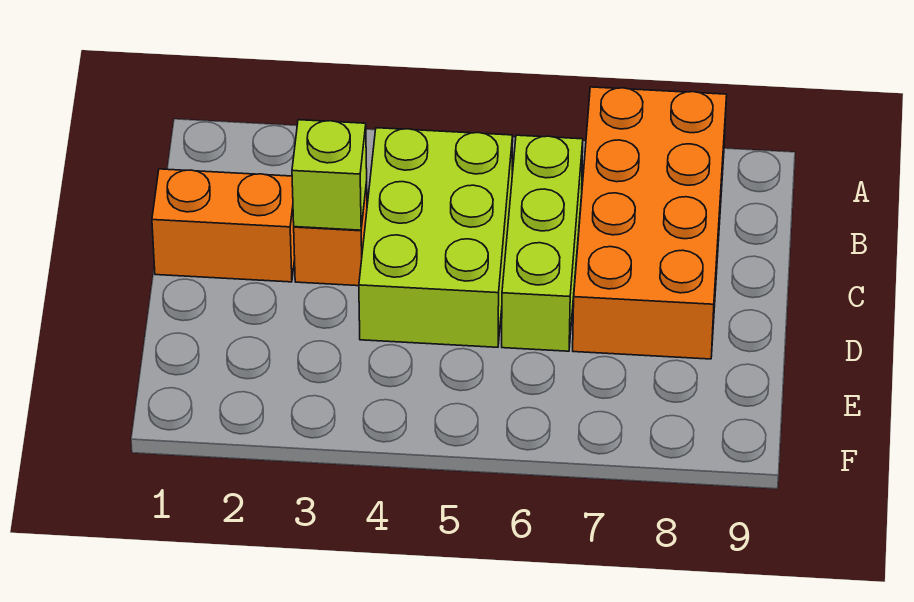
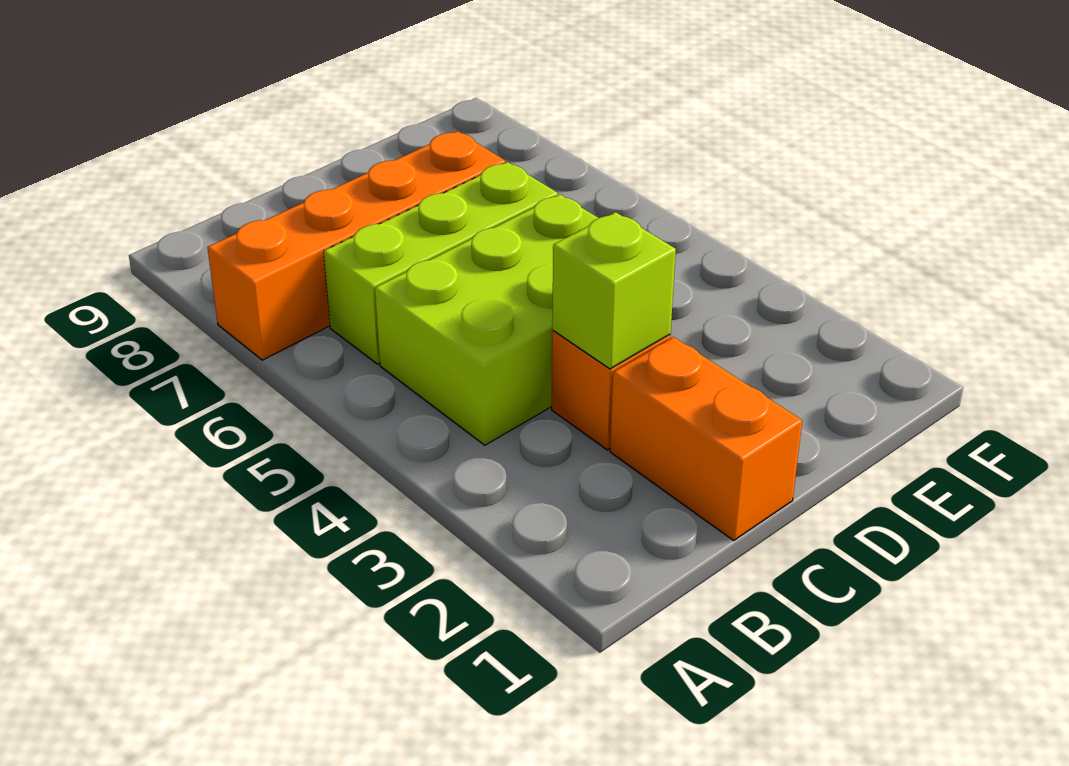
orange brick A7:D8 level 1 -> orange brick A7:D7 level 1

